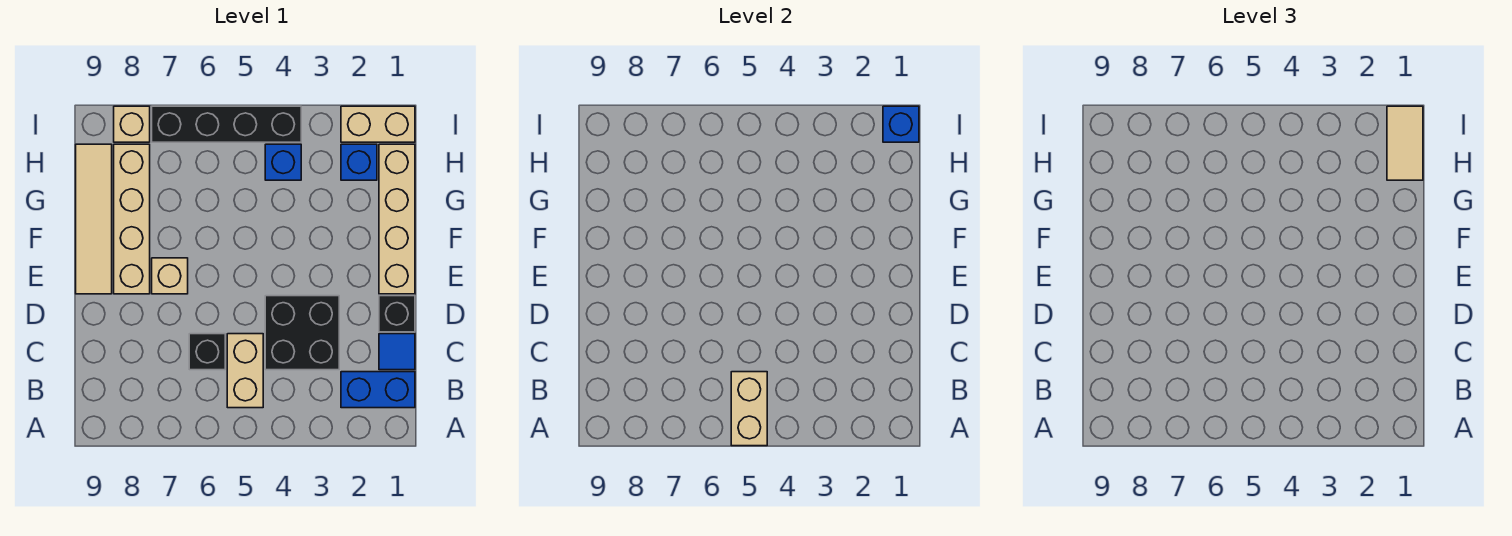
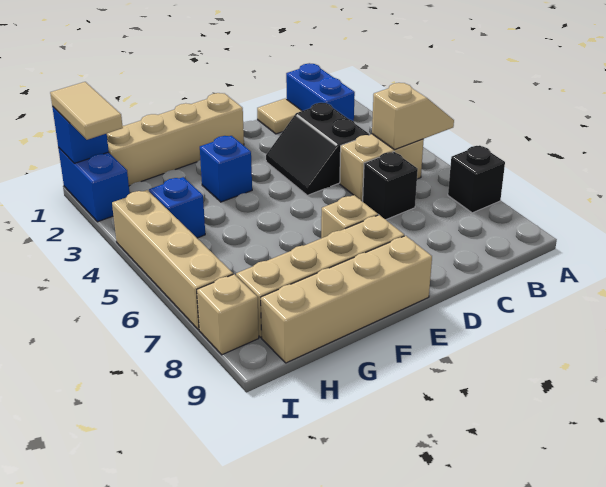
tan brick A5:B5 level 2 -> tan slope A5:B5 level 2 top B
blue tile C1 level 1 -> tan tile C1 level 1
black brick C3:D4 level 1 -> black slope C3:D4 level 1 top C
black brick D1 level 1 -> black brick A7 level 1
tan tile E9:H9 level 1 -> tan brick E9:H9 level 1
tan tile H1:I1 level 3 -> tan tile I1:I2 level 3
blue brick H2 level 1 -> blue brick F3 level 1
tan brick I1:I2 level 1 -> blue brick I1:I2 level 1
black brick I4:I7 level 1 -> tan brick I4:I7 level 1

